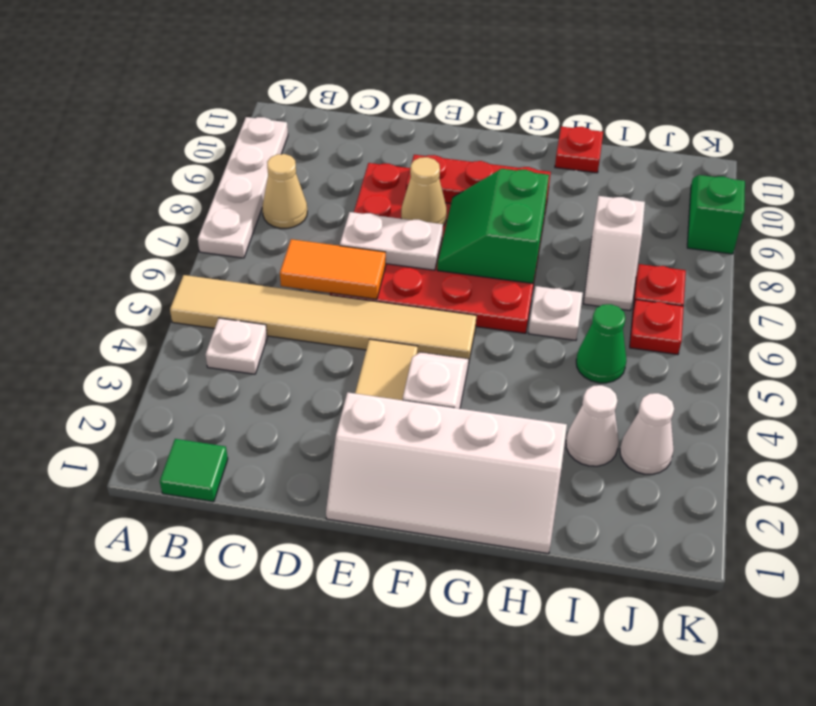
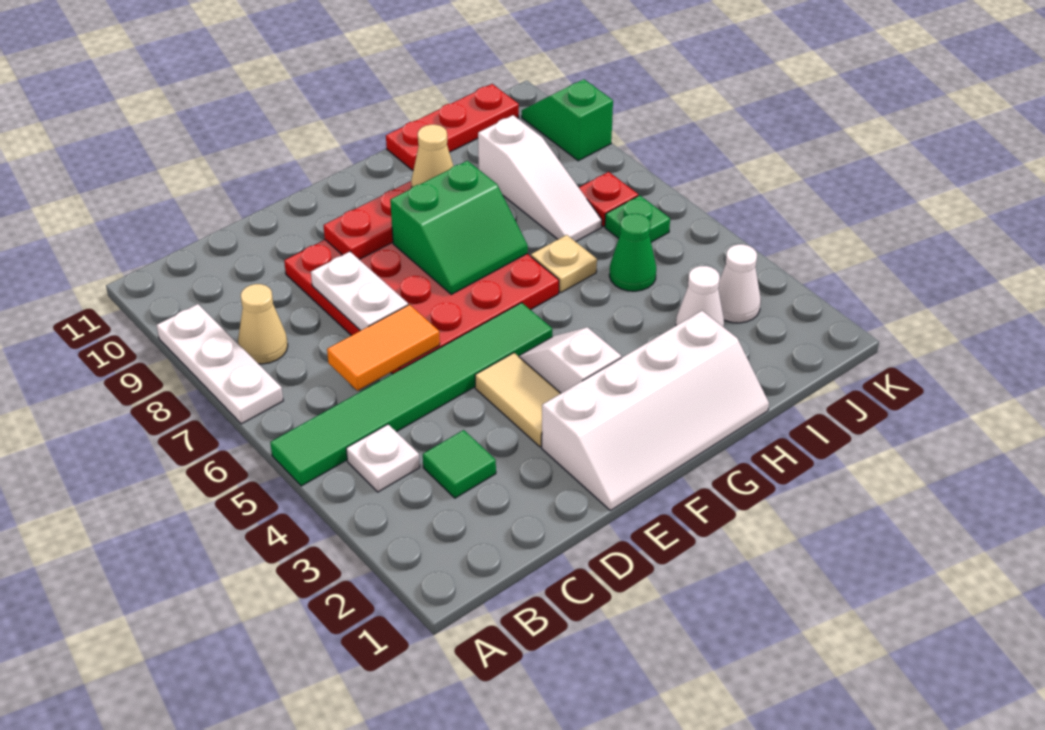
tan tile A5:F5 level 1 -> green tile A5:F5 level 1
white plate A7:A10 level 1 -> white plate A7:A9 level 1
green tile B1 level 1 -> green tile C3 level 1
white plate D7:E7 level 2 -> white plate D7:D8 level 2
tan cone E8 level 2 -> tan cone G9 level 3
green slope F7:G8 level 2 top G -> green slope F7:G8 level 2 top 8
white plate H6 level 1 -> tan plate H6 level 1
red plate H11 level 1 -> red plate H11:J11 level 1
white slope I7:I8 level 1 top 8 -> white slope I7:I9 level 1 top 9
red plate J6 level 1 -> green plate J6 level 1

